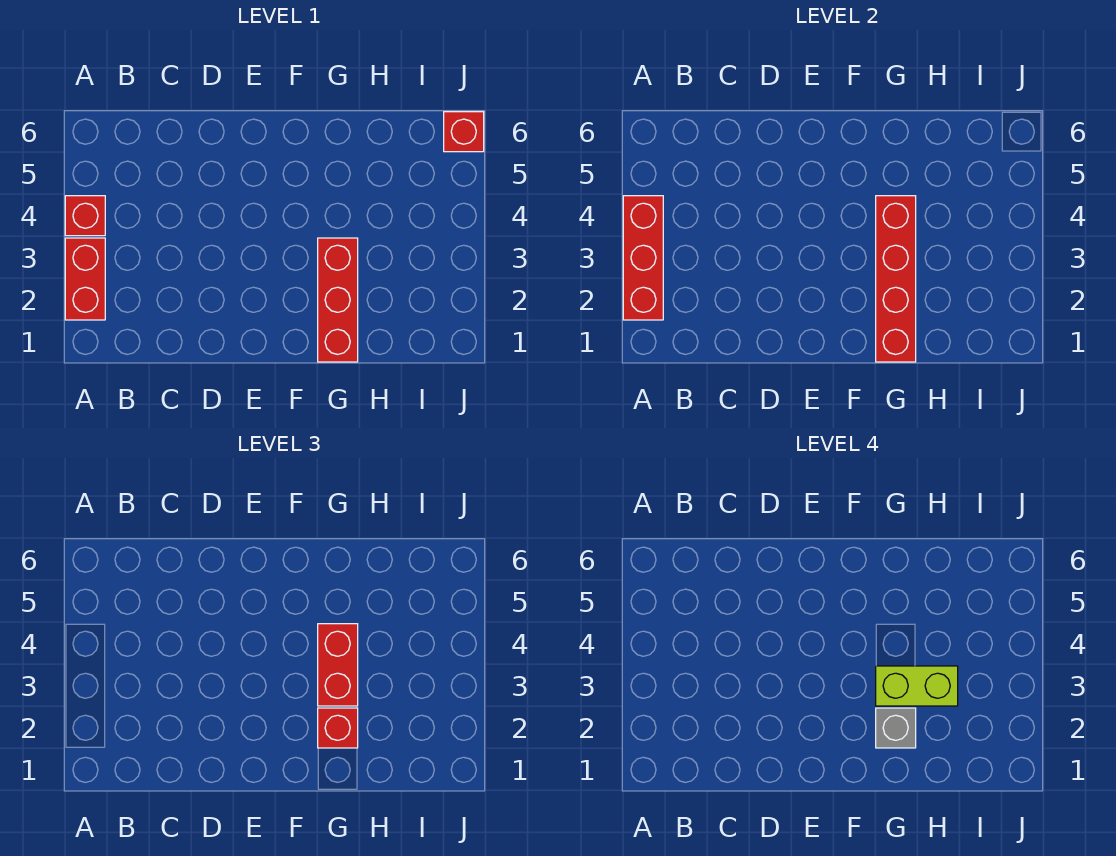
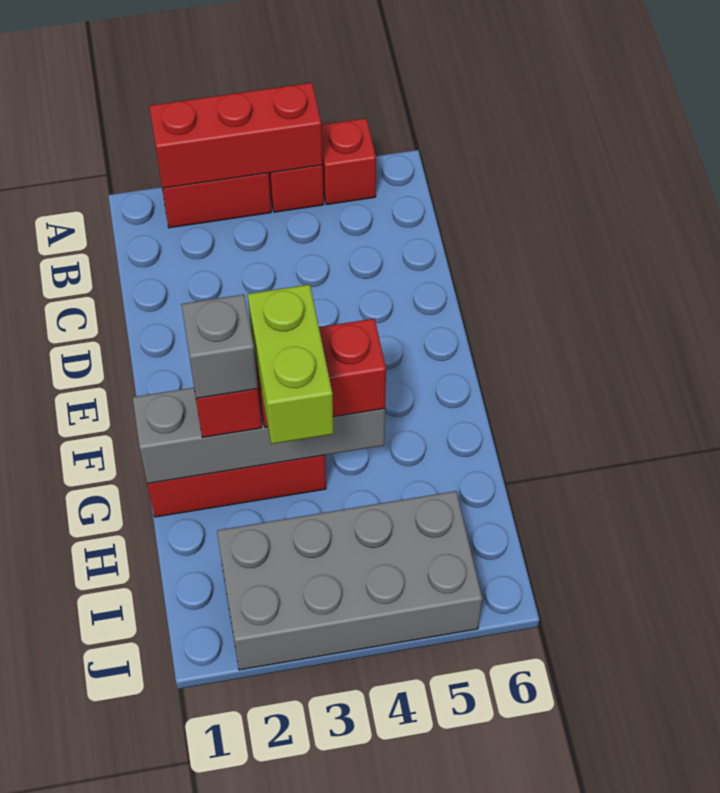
red brick G1:G4 level 2 -> grey brick G1:G4 level 2
none -> grey brick I2:J5 level 1
red brick J6 level 1 -> red brick A5 level 1

